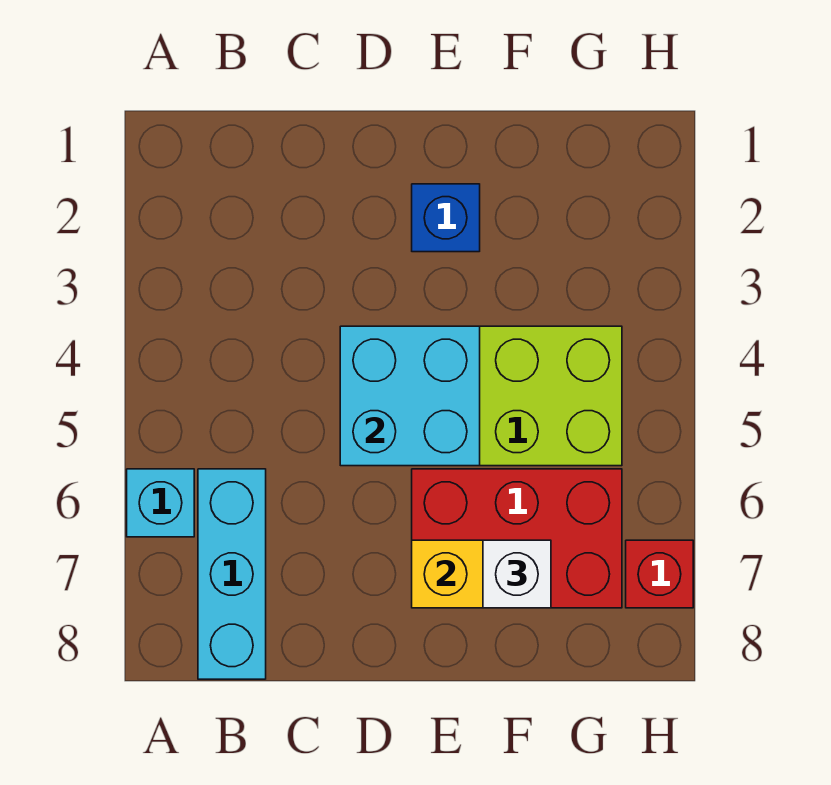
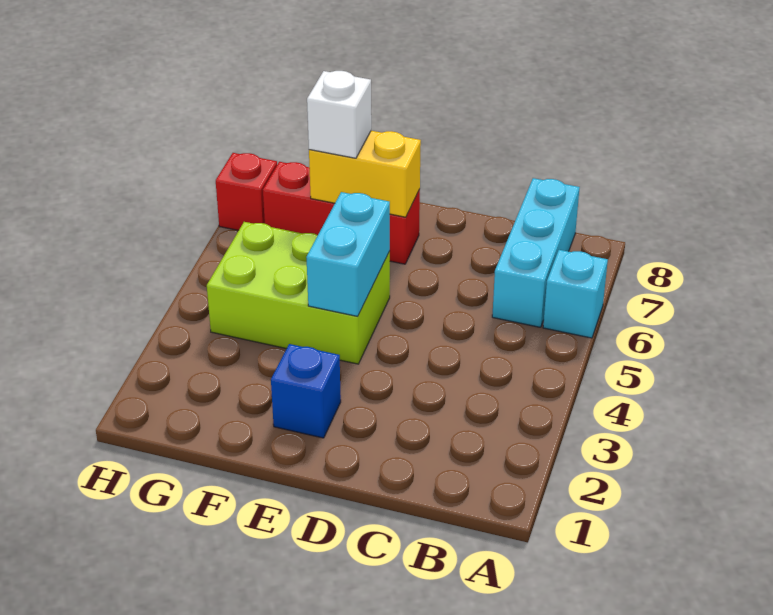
cyan brick D4:E5 level 2 -> cyan brick E4:E5 level 2
red brick E6:G7 level 1 -> red brick E7:G7 level 1

